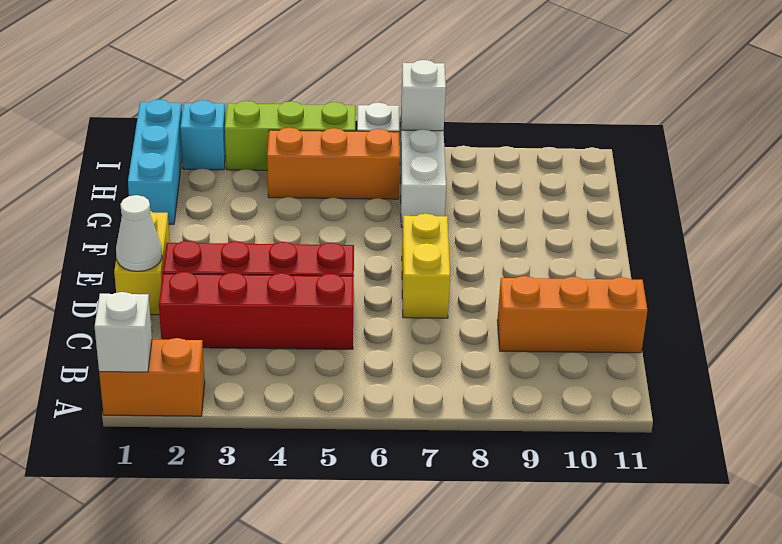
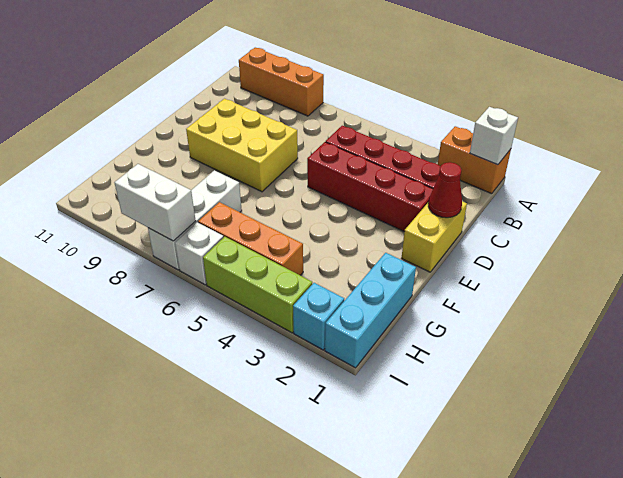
orange brick C9:C11 level 1 -> orange brick A8:A10 level 1
white cone D1 level 2 -> red cone D1 level 2
yellow brick D7:E7 level 1 -> yellow brick D7:E9 level 1
white brick I7 level 2 -> white brick I7:I8 level 2

